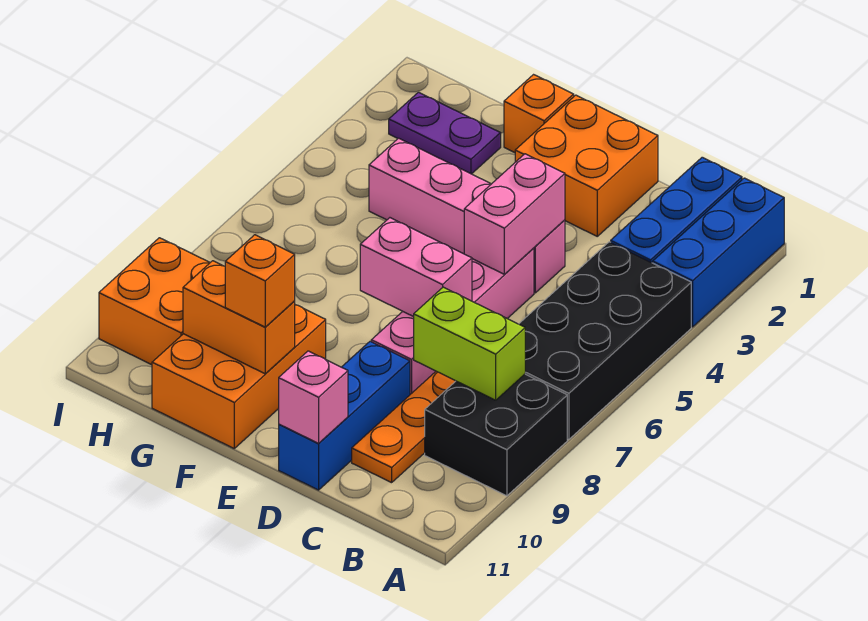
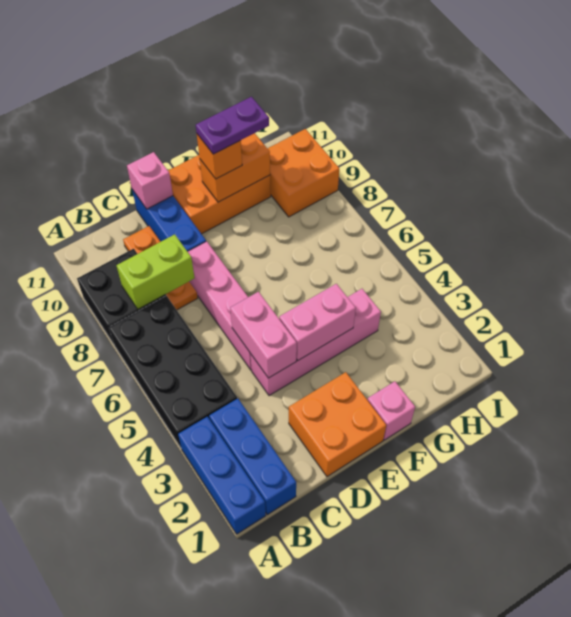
pink brick D7:E7 level 2 -> pink brick E4:F4 level 2
orange brick F1 level 1 -> pink brick F1 level 1
orange brick F9:G11 level 1 -> orange brick E10:G11 level 1
purple plate G2:H2 level 1 -> purple plate F10:G10 level 4

